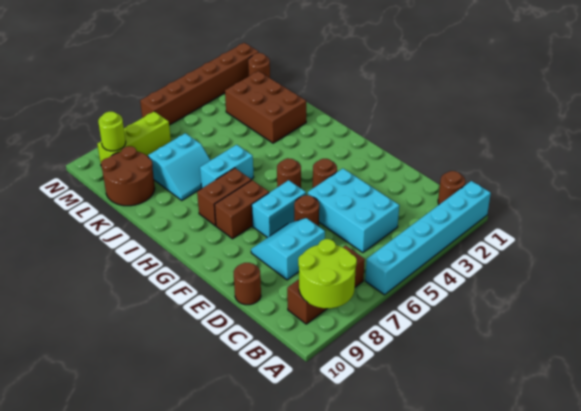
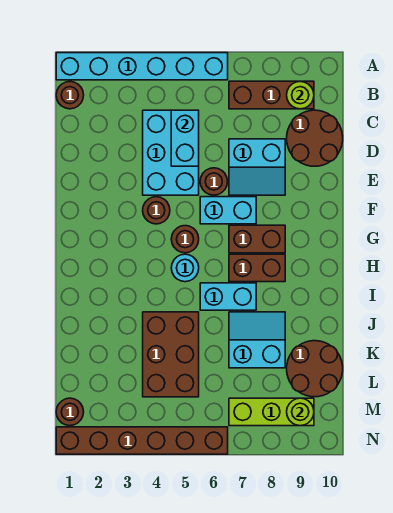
lime round brick A8:B9 level 2 -> lime round brick B9 level 2
none -> cyan brick C5:D5 level 2
brown round brick D10 level 1 -> brown round brick C9:D10 level 1
none -> cyan round brick H5 level 1
brown brick J2:L3 level 1 -> brown brick J4:L5 level 1

